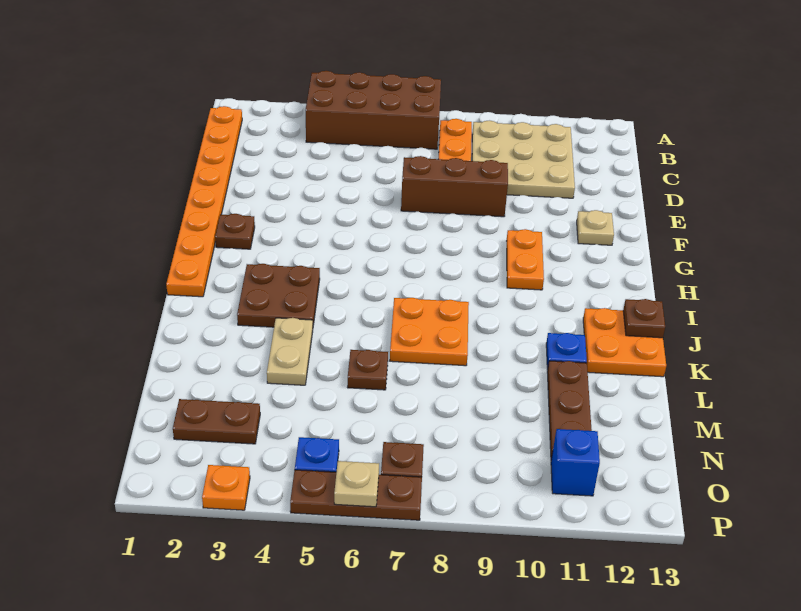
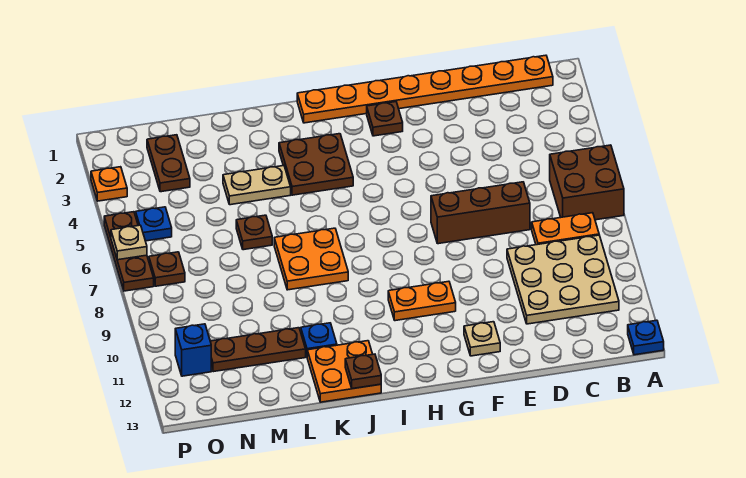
brown brick A4:B7 level 1 -> brown brick A6:B7 level 1
none -> blue plate A13 level 1
brown brick E7:E9 level 1 -> brown brick D7:F7 level 1

